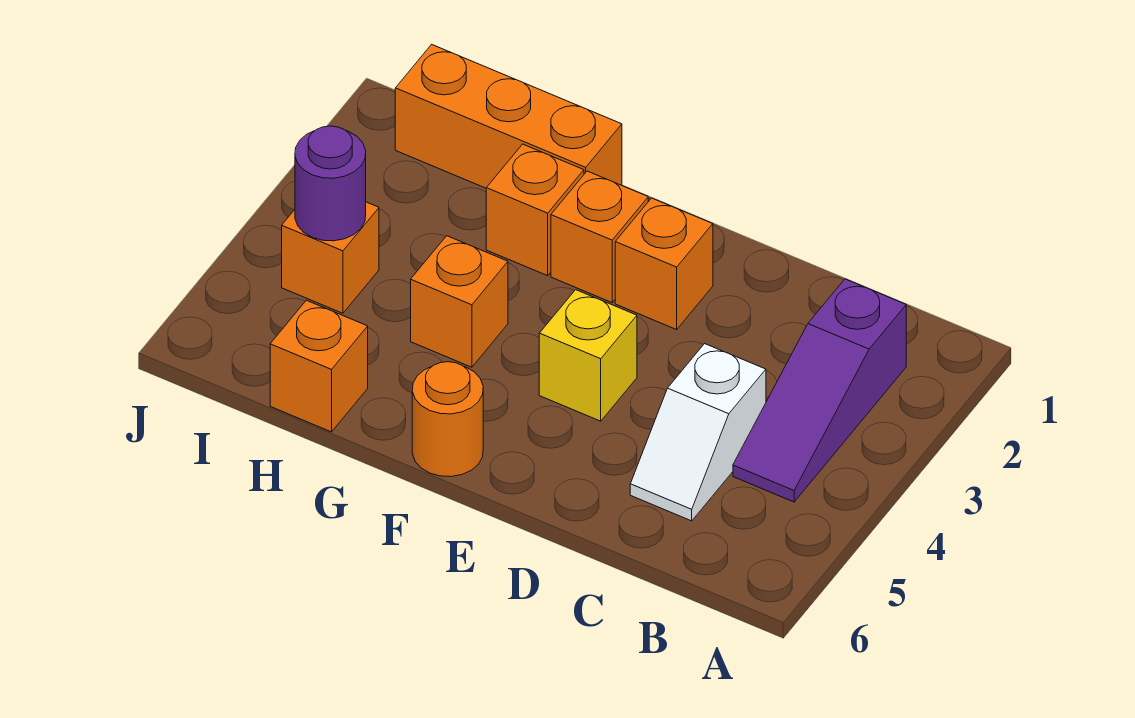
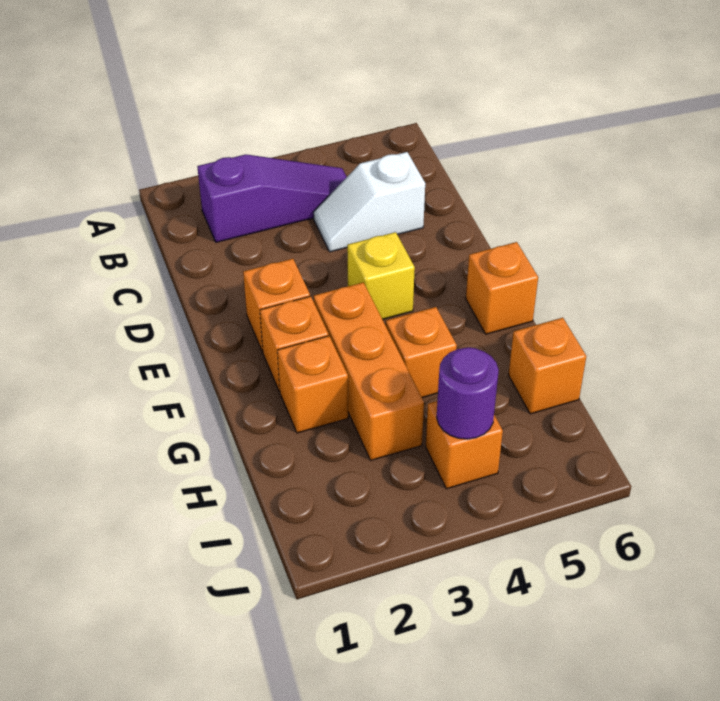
white slope C4:C5 level 1 top 4 -> white slope C4:C5 level 1 top 5
orange round brick F6 level 1 -> orange brick F6 level 1
orange brick G1:I1 level 1 -> orange brick F3:H3 level 1

